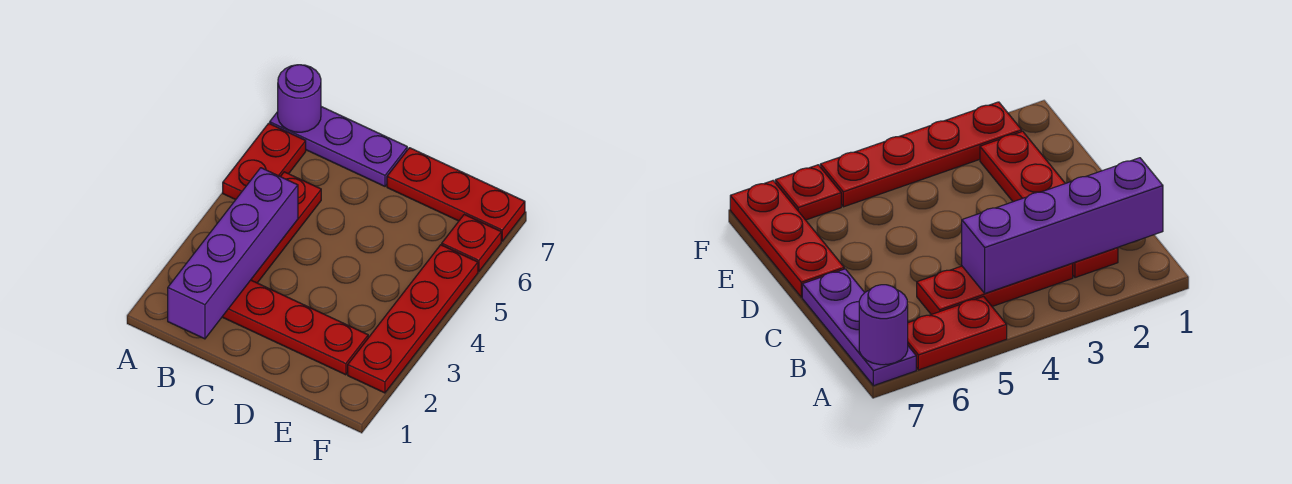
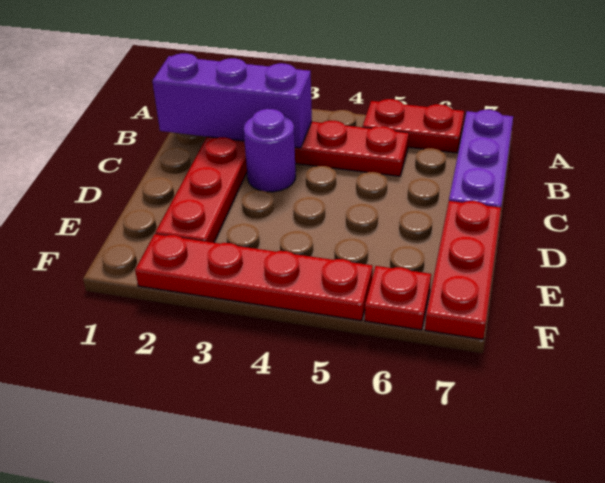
purple round brick A7 level 2 -> purple round brick C3 level 1
purple brick B1:B4 level 2 -> purple brick B1:B3 level 2

